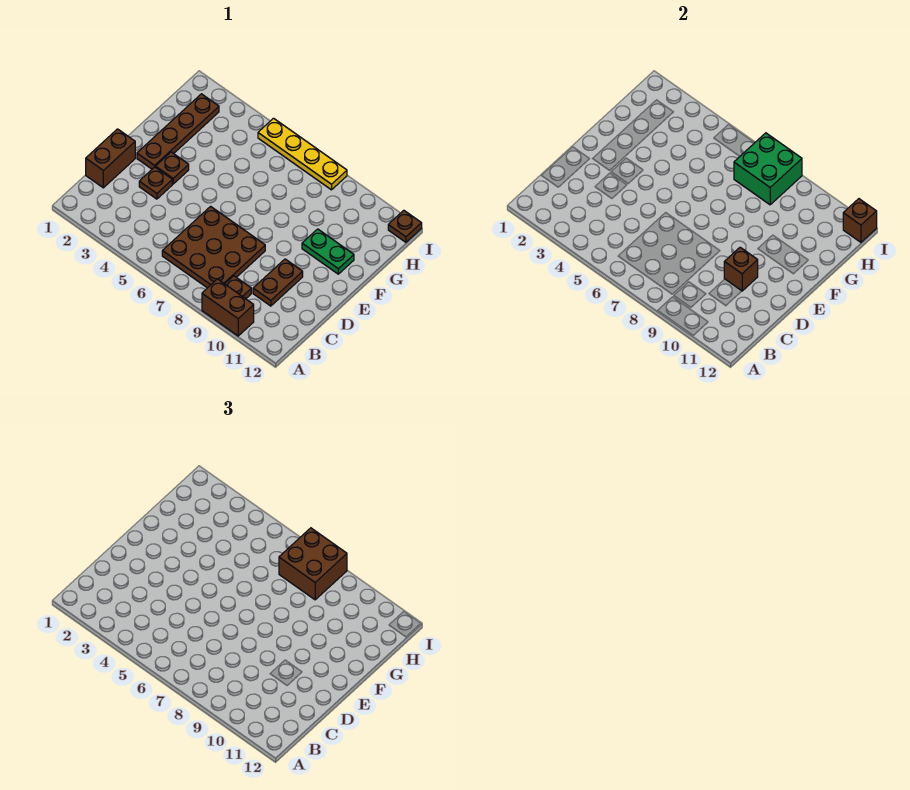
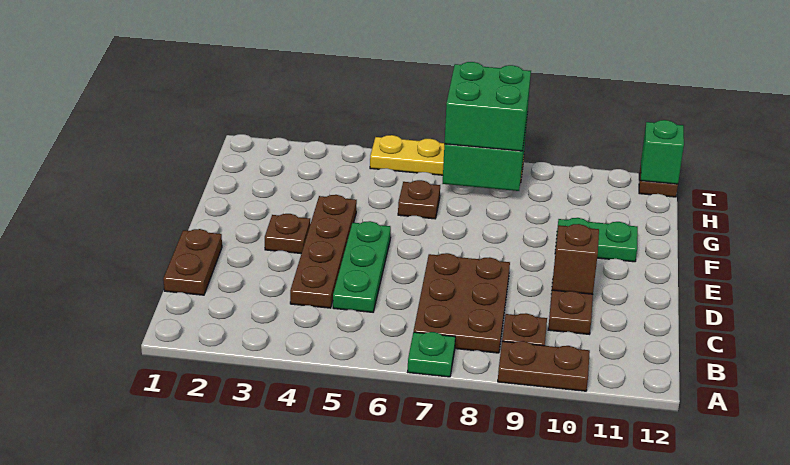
none -> green plate A7 level 1
brown brick A9:A10 level 1 -> brown plate A9:A10 level 1
brown plate B6:D8 level 1 -> brown plate B7:D8 level 1
brown brick C1:D1 level 1 -> brown plate C1:D1 level 1
none -> green plate C5:E5 level 1
brown plate D3 level 1 -> brown plate G6 level 1
brown plate E2:H2 level 1 -> brown plate C4:F4 level 1
brown brick H7:I8 level 3 -> green brick H7:I8 level 3
brown brick I12 level 2 -> green brick I12 level 2

